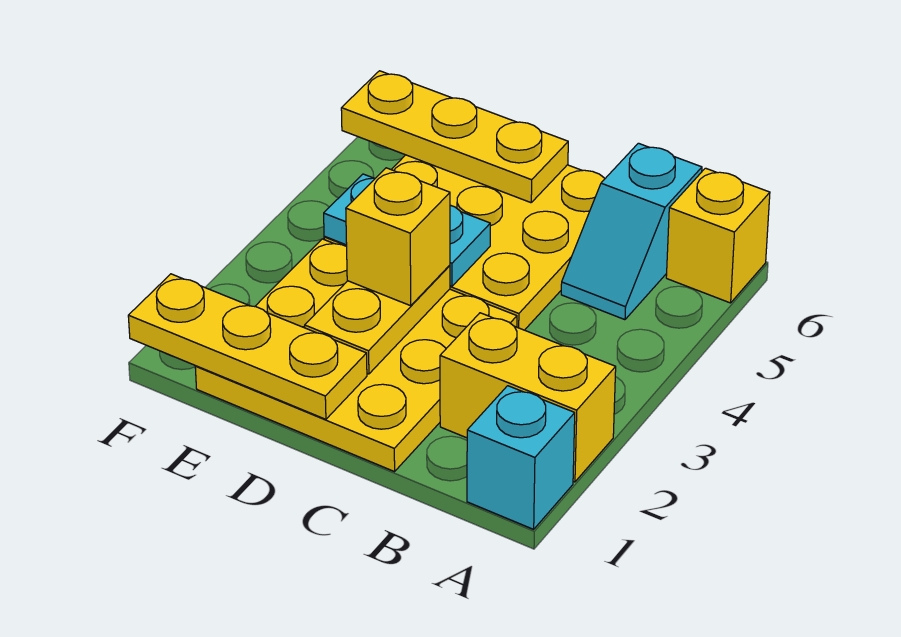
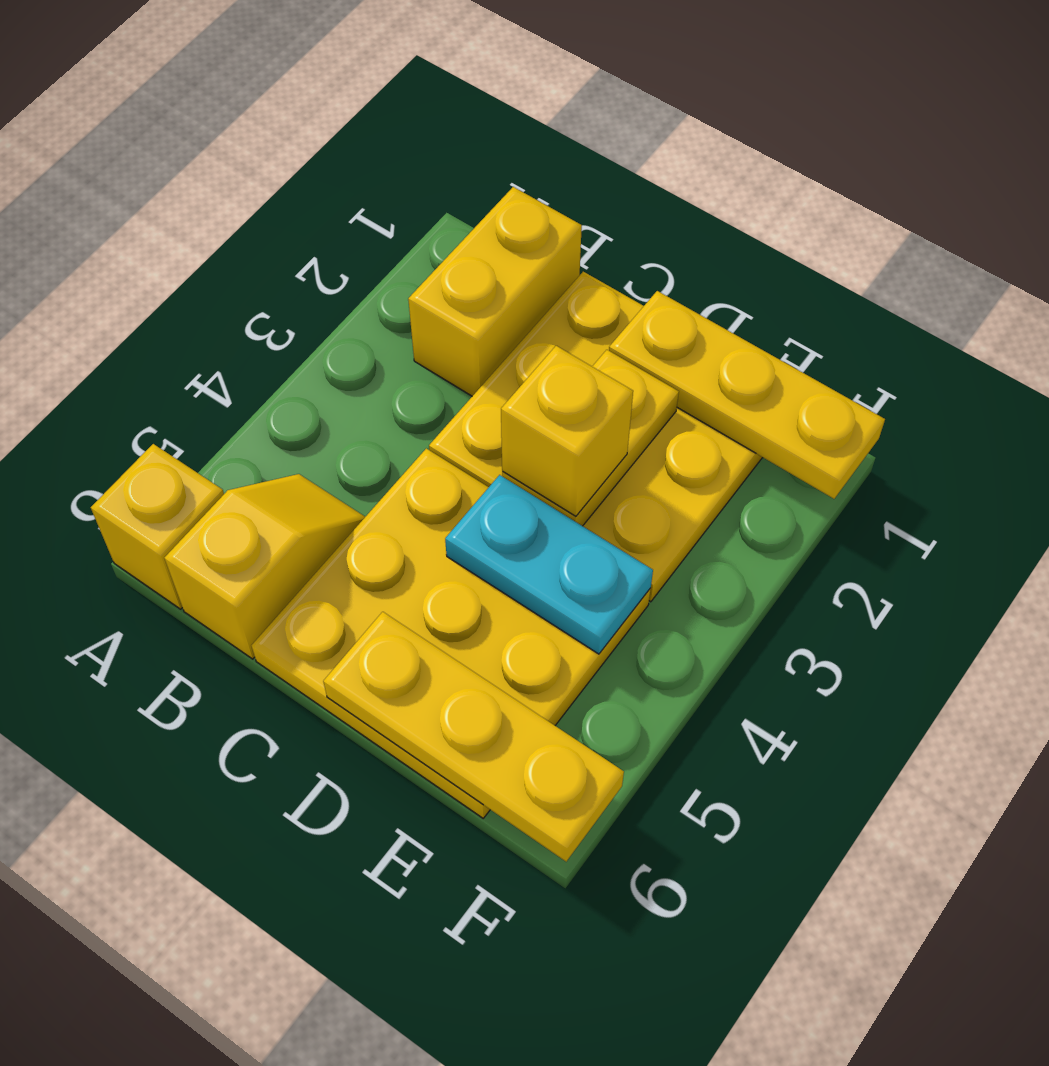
cyan brick A1 level 1 -> none
yellow brick A2:B2 level 1 -> yellow brick B1:B2 level 1
cyan slope B5:B6 level 1 top 6 -> yellow slope B5:B6 level 1 top 6

